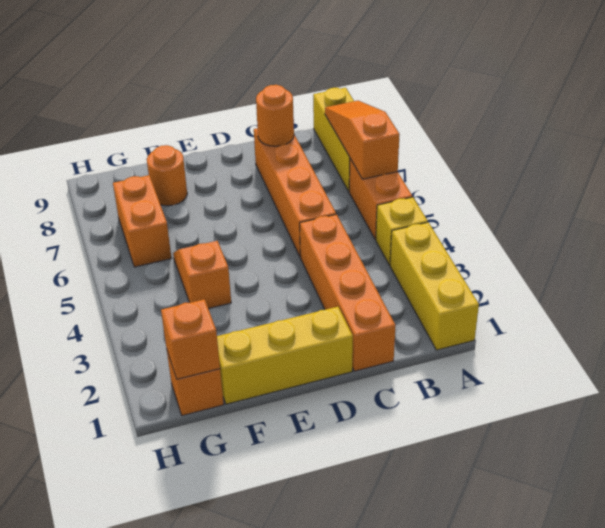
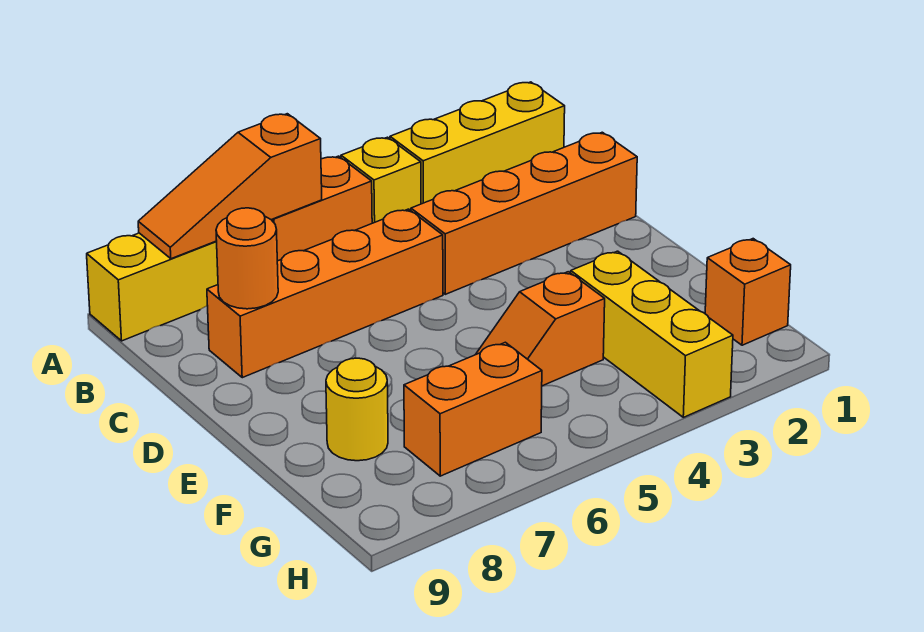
yellow brick D1:F1 level 1 -> yellow brick F3:H3 level 1
orange round brick F8 level 1 -> yellow round brick F8 level 1
orange brick G1 level 2 -> none

